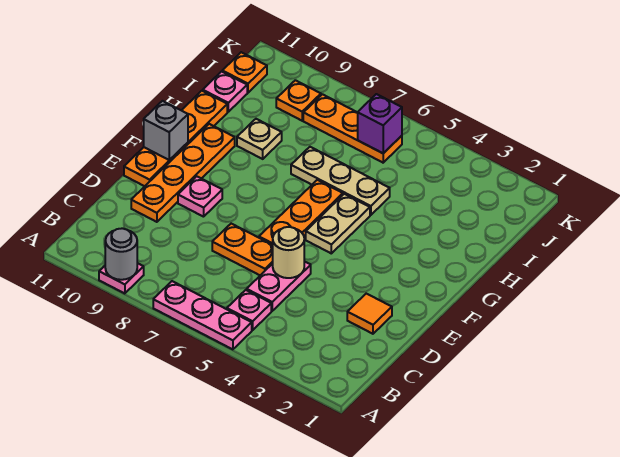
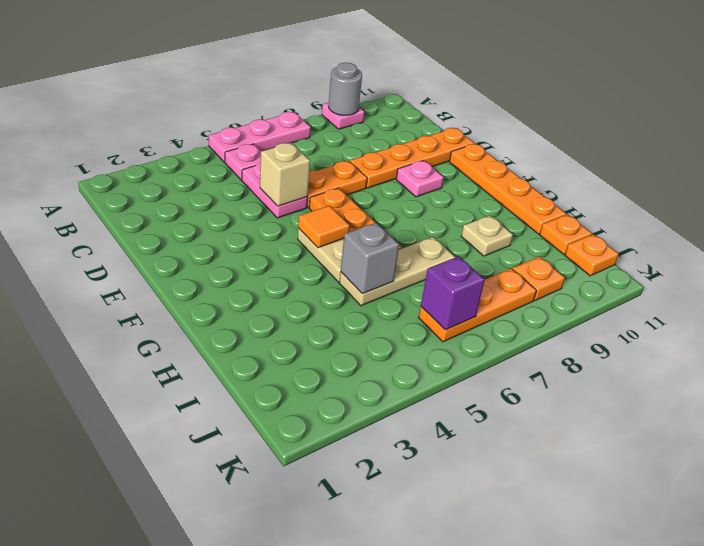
orange tile D2 level 1 -> orange tile F5 level 2
tan round brick D5 level 2 -> tan brick D5 level 2
orange plate D10:G10 level 1 -> orange plate D8:D11 level 1
grey brick F11 level 2 -> grey brick H5 level 2
pink plate I11 level 1 -> orange plate I11 level 1

